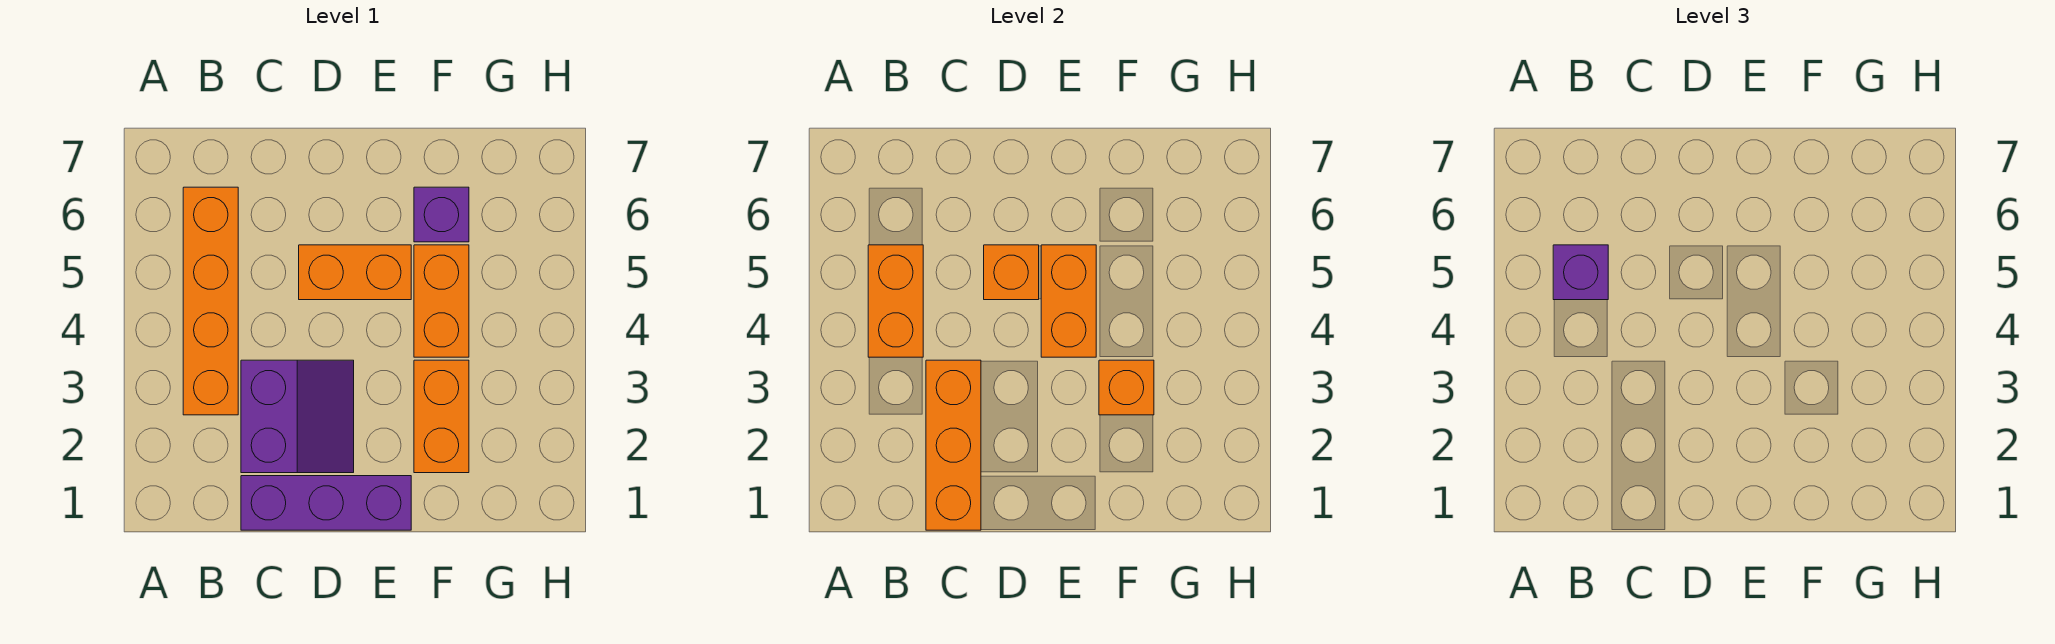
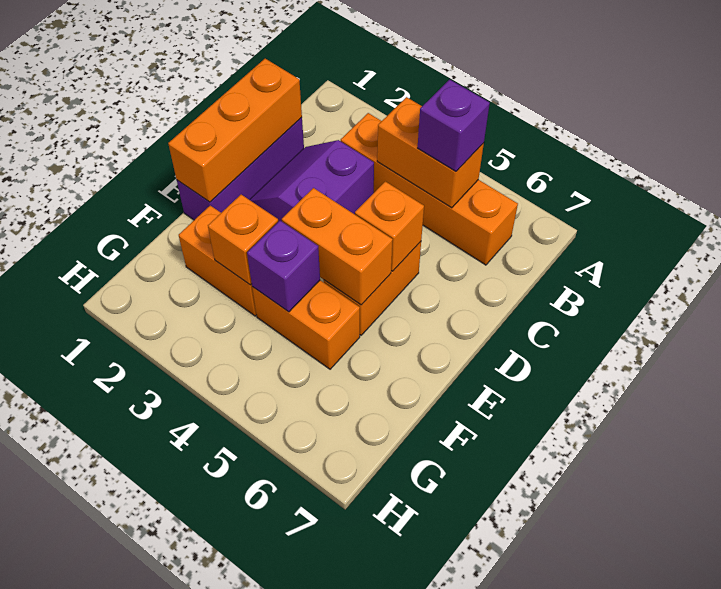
orange brick C1:C3 level 2 -> orange brick C1:E1 level 2
purple slope C2:D3 level 1 top C -> purple slope C2:D3 level 1 top 3
purple brick F6 level 1 -> purple brick F4 level 2

